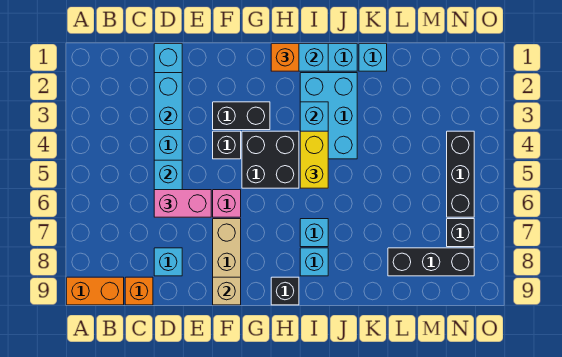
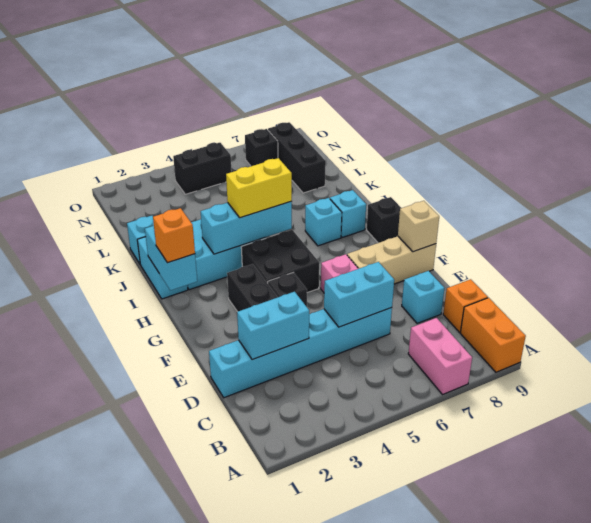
pink brick D6:E6 level 3 -> pink brick A7:B7 level 1
black brick N4:N6 level 1 -> black brick N4:N5 level 1

